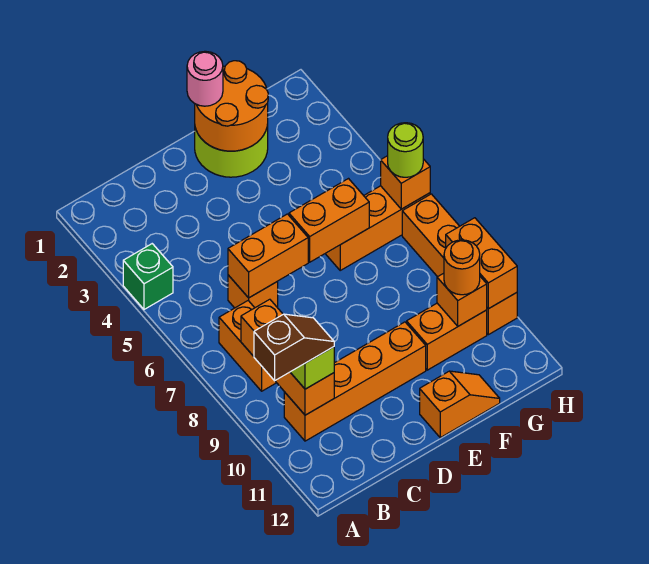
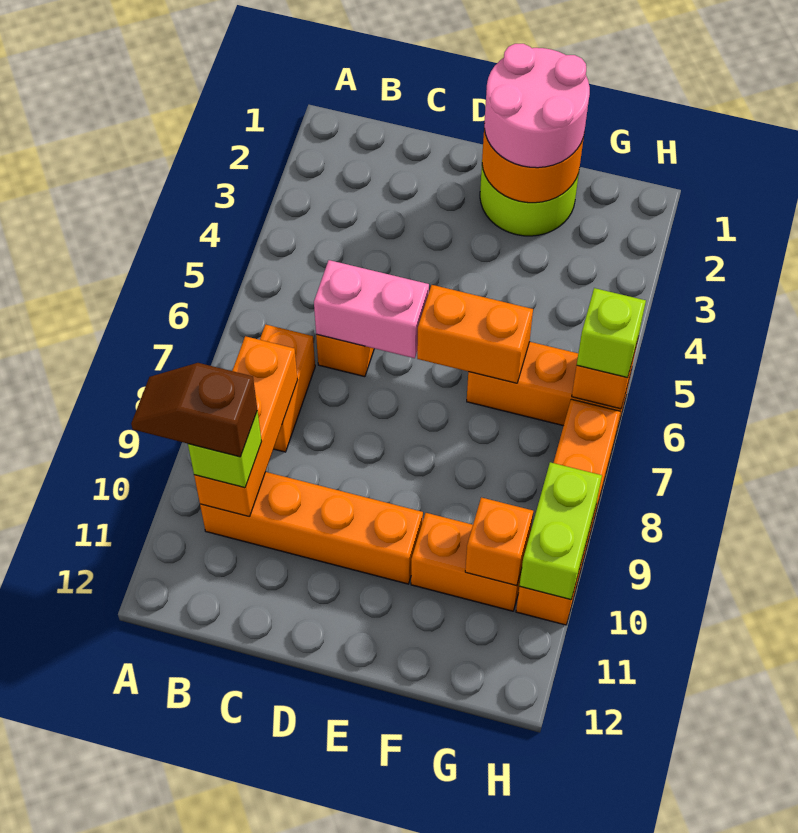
green brick A4 level 1 -> none
brown slope A10:B10 level 4 top A -> brown slope A10:B10 level 4 top B
orange brick C6:D6 level 2 -> pink brick C6:D6 level 2
pink round brick E1 level 3 -> pink round brick E1:F2 level 3
orange slope E12:F12 level 1 top E -> none
orange round brick G10 level 3 -> none
lime round brick H6 level 3 -> lime brick H6 level 3
orange brick H9:H10 level 2 -> lime brick H9:H10 level 2

